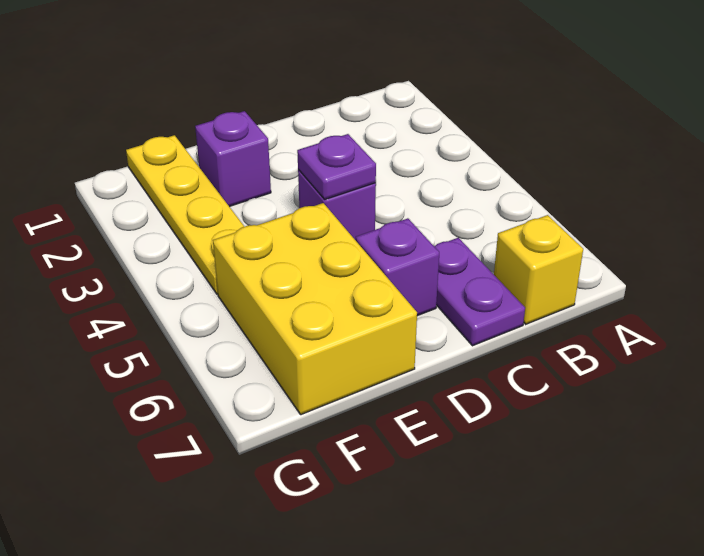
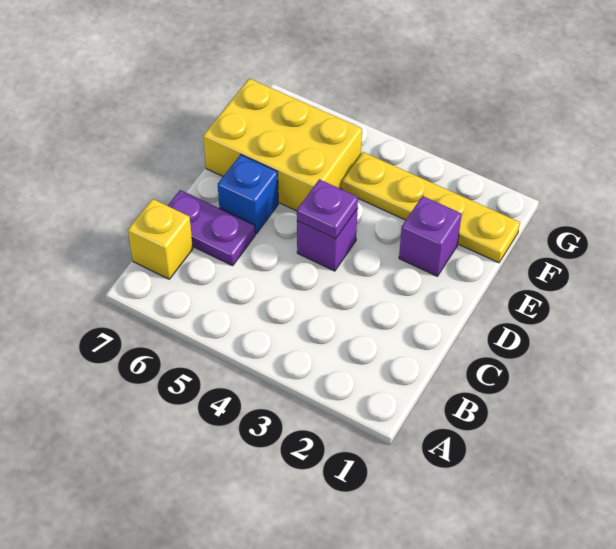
purple brick D6 level 1 -> blue brick D6 level 1

